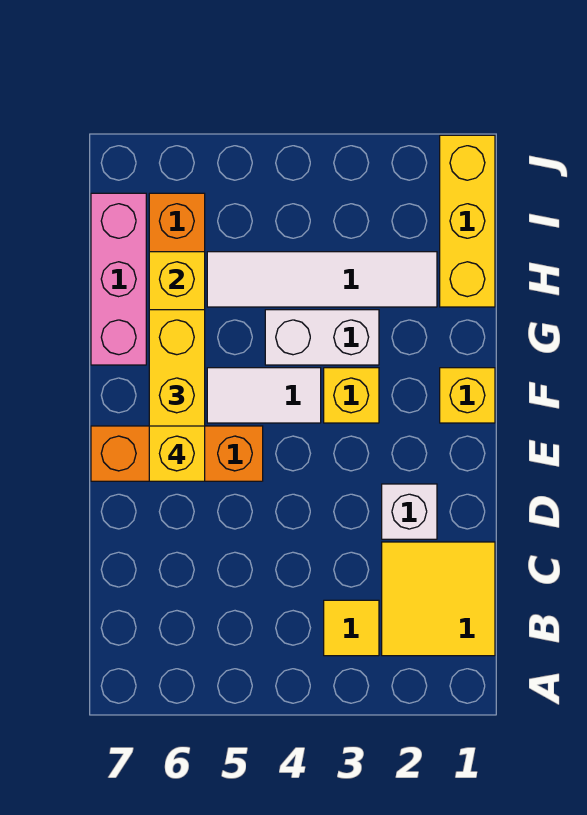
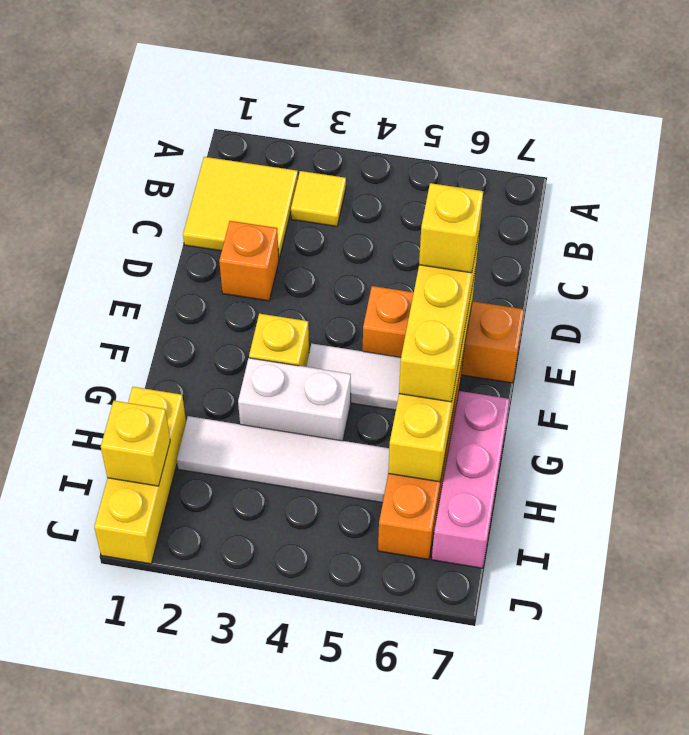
white brick D2 level 1 -> orange brick D2 level 1
yellow brick F1 level 1 -> yellow brick I1 level 2

